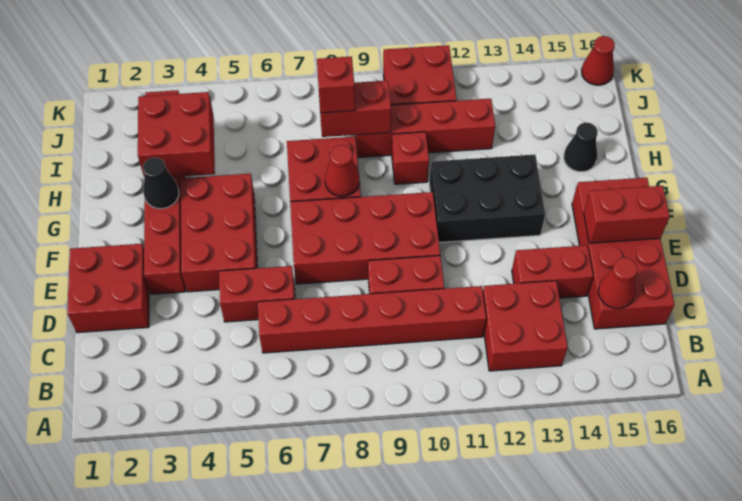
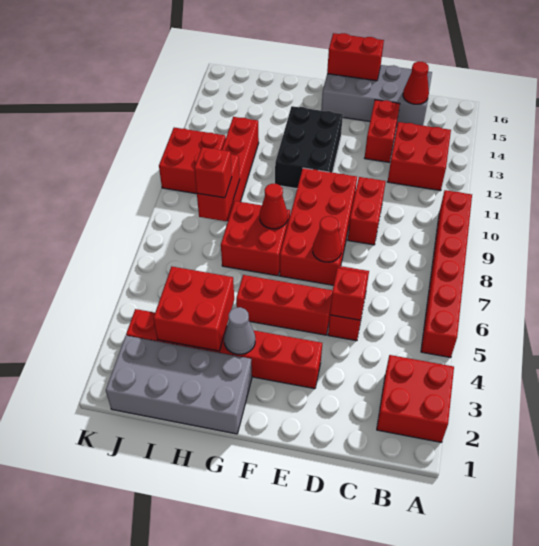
red brick C6:C11 level 1 -> red brick A5:A10 level 1
red brick C15:F16 level 1 -> grey brick C15:F16 level 1
red brick D1:E2 level 1 -> red brick A2:B3 level 1
red brick E4:G5 level 1 -> red brick E5:G5 level 1
red brick E15:E16 level 2 -> red brick E16:F16 level 2
none -> grey brick G1:J2 level 1
black cone G3 level 2 -> grey cone G3 level 2
red brick H10 level 1 -> red brick D5 level 2
black cone H15 level 1 -> none
red cone K16 level 1 -> red cone E7 level 2

